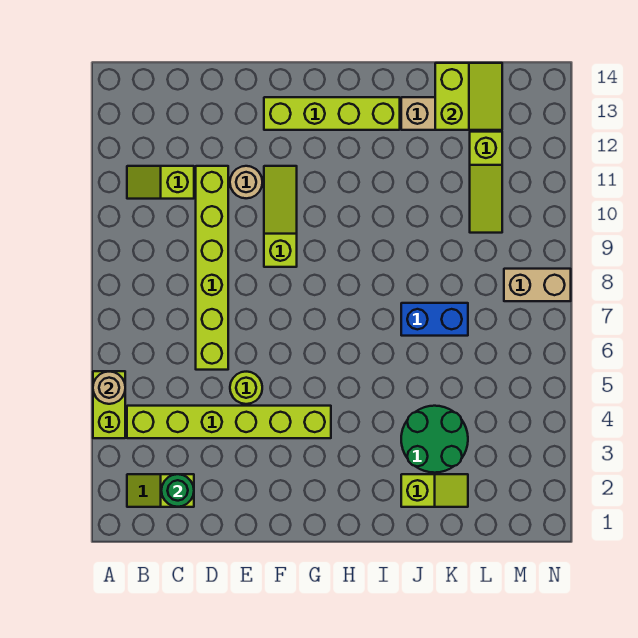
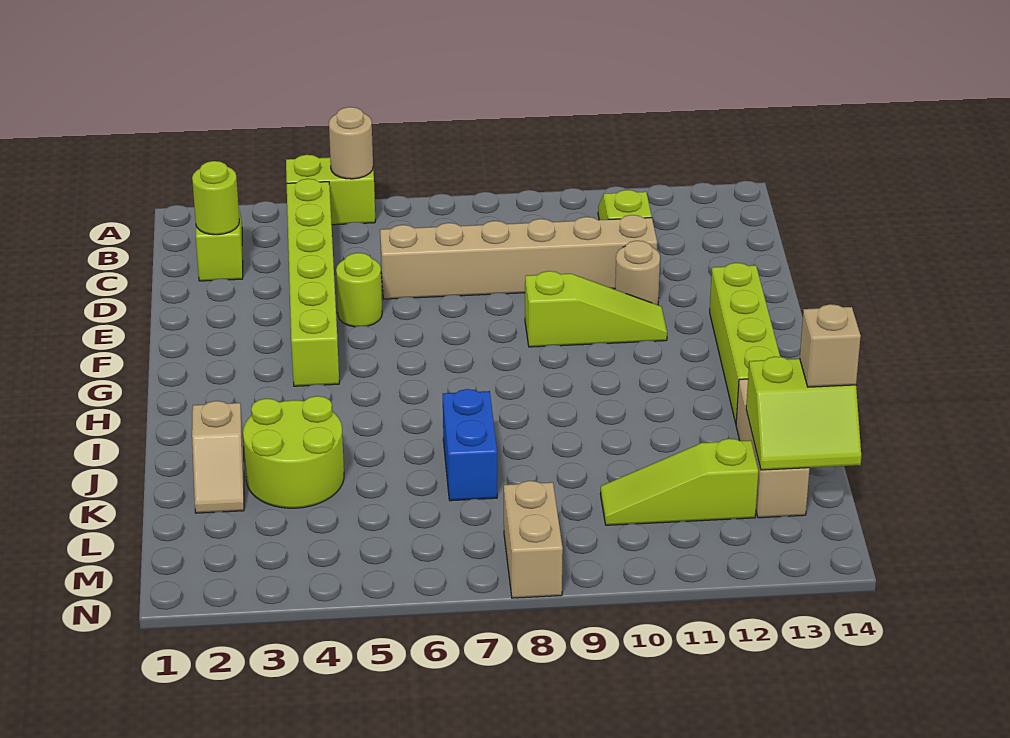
green round brick C2 level 2 -> lime round brick C2 level 2
lime brick D6:D11 level 1 -> tan brick D6:D11 level 1
lime slope J2:K2 level 1 top J -> tan slope J2:K2 level 1 top J
green round brick J3:K4 level 1 -> lime round brick J3:K4 level 1
none -> tan brick K14 level 3

